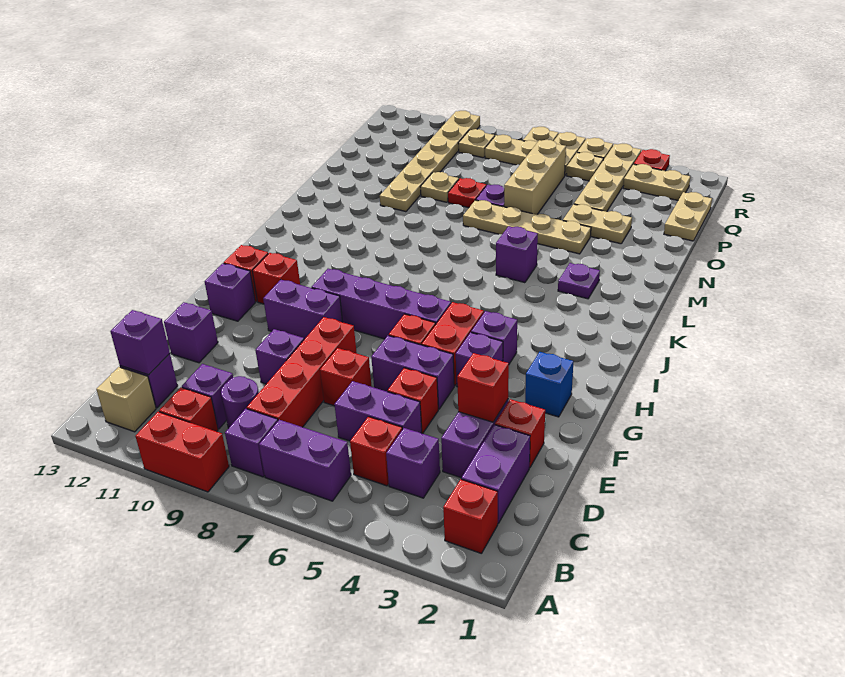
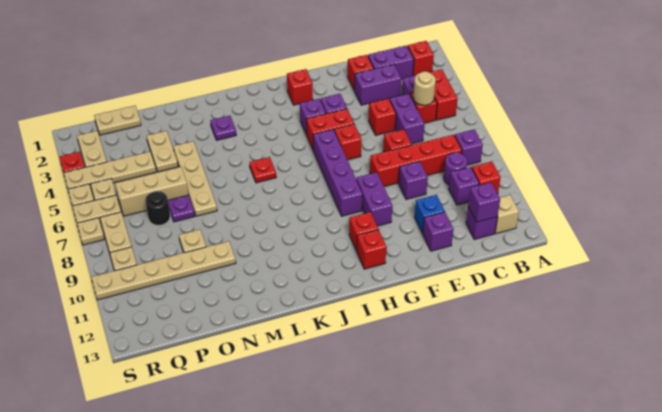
red brick A9:A10 level 1 -> red brick B4:B5 level 1
purple brick B6:B7 level 1 -> none
none -> tan round brick C5 level 2
red brick E3 level 2 -> red brick H2 level 1
purple brick F5:F6 level 1 -> none
blue brick G2 level 1 -> blue brick E11 level 1
purple brick G12 level 1 -> none
purple brick L5 level 1 -> none
red plate O8 level 1 -> red plate K6 level 1
none -> black round brick P7 level 1

